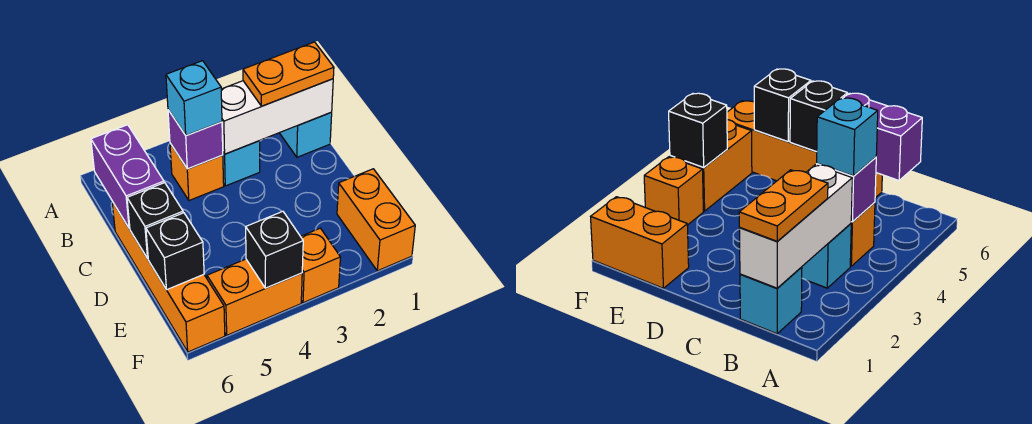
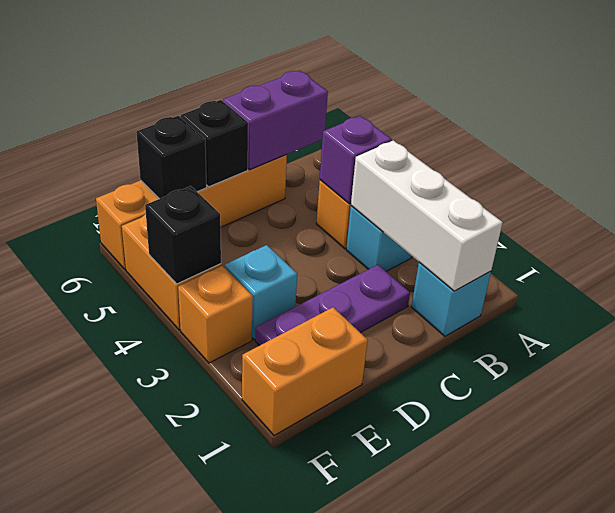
orange plate B1:B2 level 3 -> none
cyan brick B4 level 3 -> cyan brick E3 level 1
none -> purple plate C2:E2 level 1

